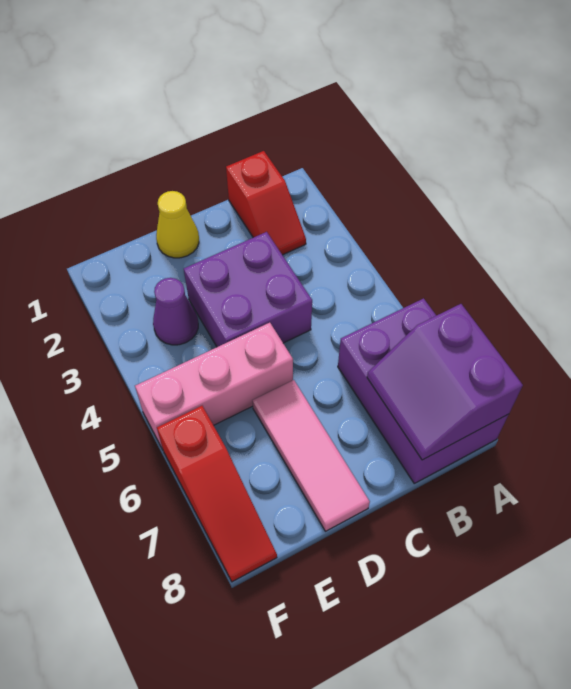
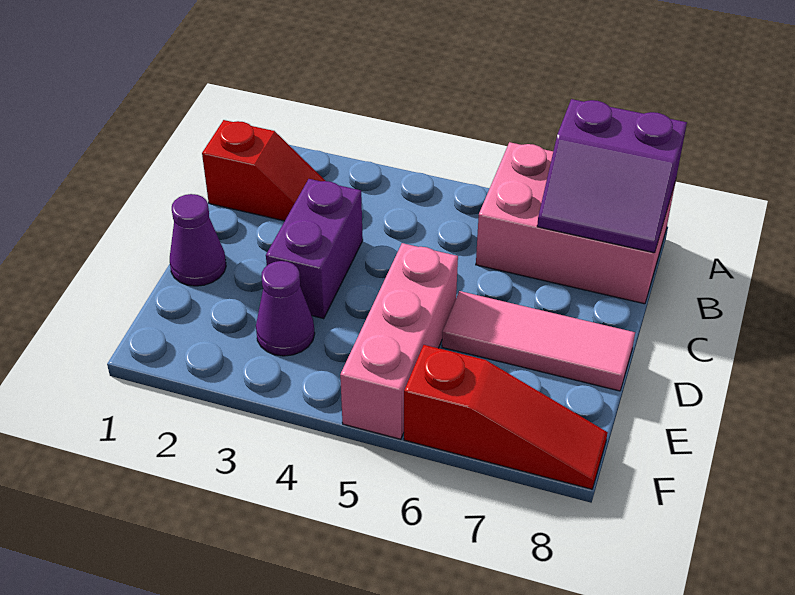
purple brick A6:B8 level 1 -> pink brick A6:B8 level 1
purple brick C3:D4 level 1 -> purple brick C3:D3 level 1
yellow cone D1 level 1 -> purple cone D1 level 1

